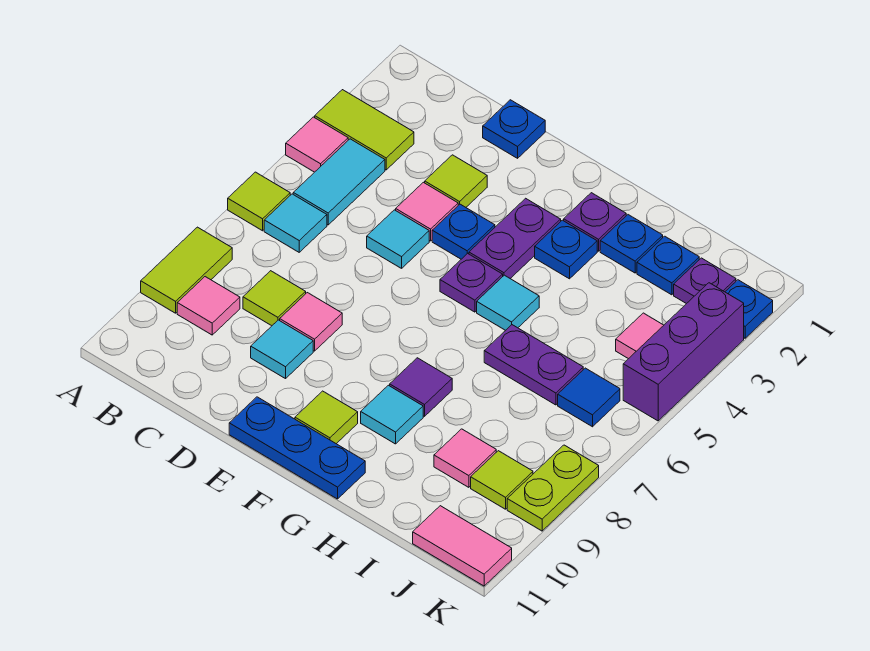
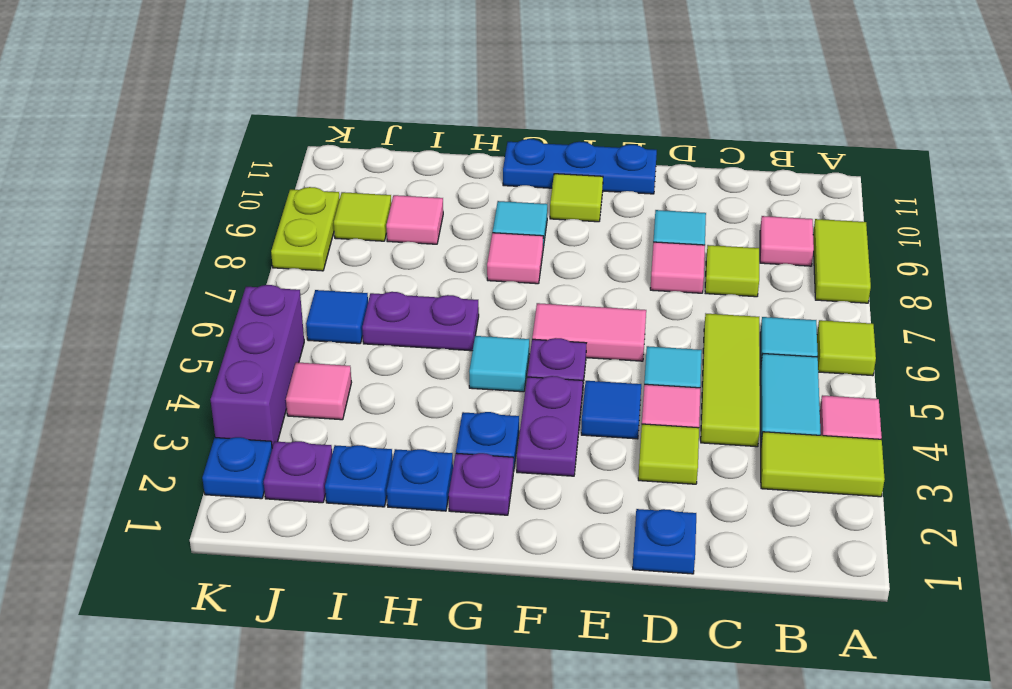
none -> lime tile C4:C6 level 1
blue plate E4 level 1 -> blue tile E4 level 1
purple tile G8 level 1 -> pink tile G8 level 1
pink tile J11:K11 level 1 -> pink tile E6:F6 level 1

